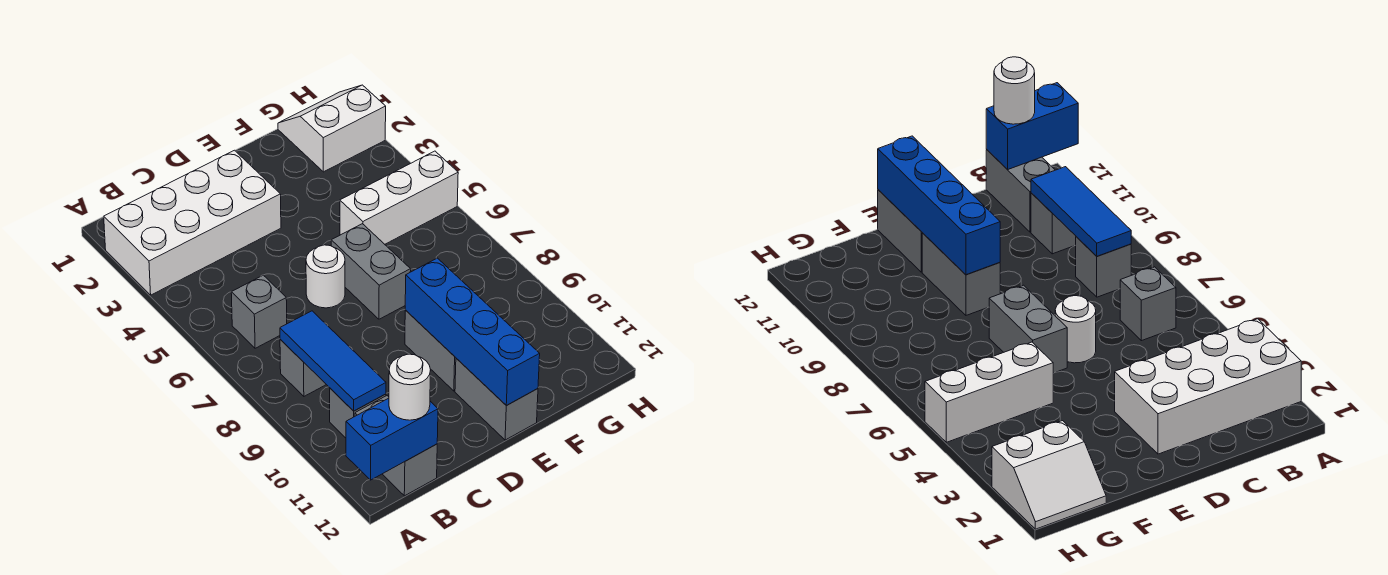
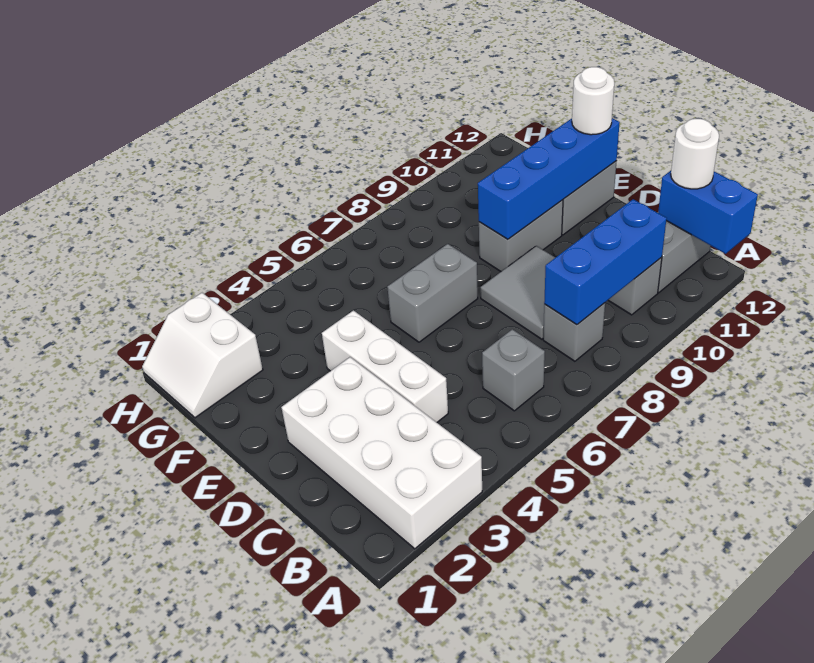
blue tile B8:B10 level 2 -> blue brick B8:B10 level 2
none -> grey tile C8:D9 level 1
white round brick D6 level 1 -> white round brick E12 level 3
white brick F5:H5 level 1 -> white brick C4:E4 level 1

